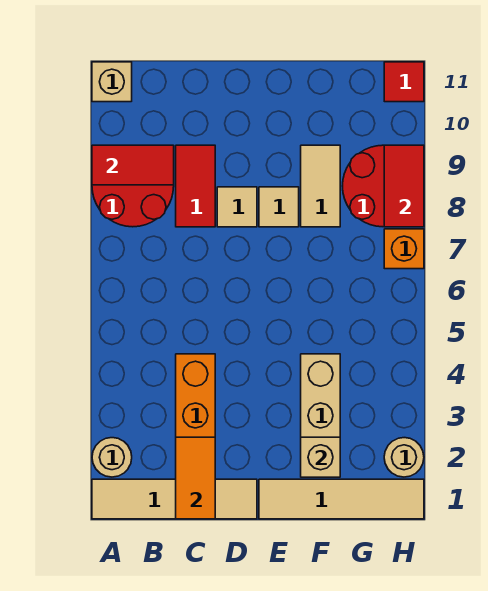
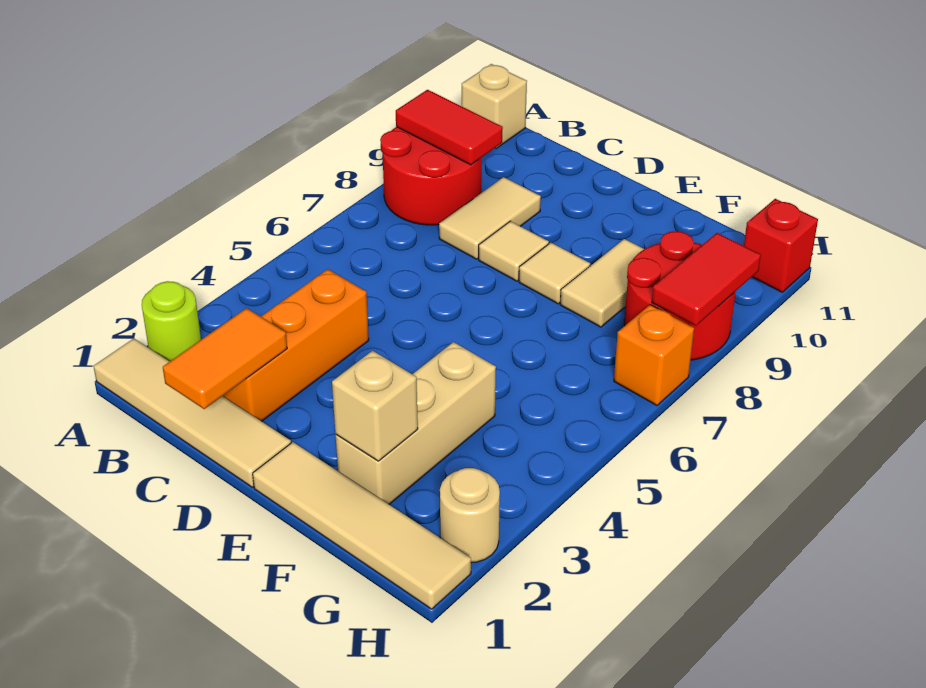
tan round brick A2 level 1 -> lime round brick A2 level 1
red tile C8:C9 level 1 -> tan tile C8:C9 level 1
red tile H11 level 1 -> red brick H11 level 1

